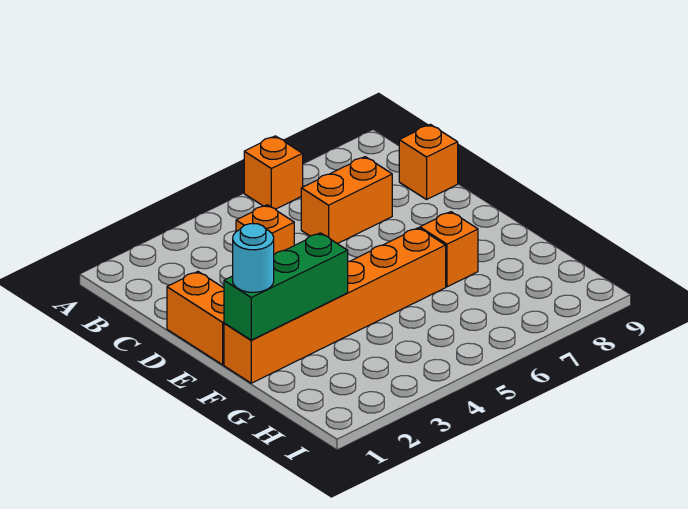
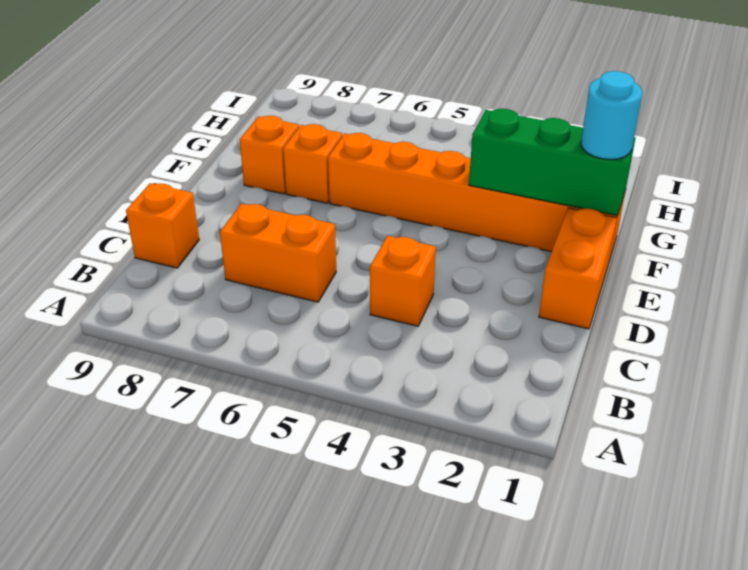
orange brick A6 level 1 -> orange brick F8 level 1

